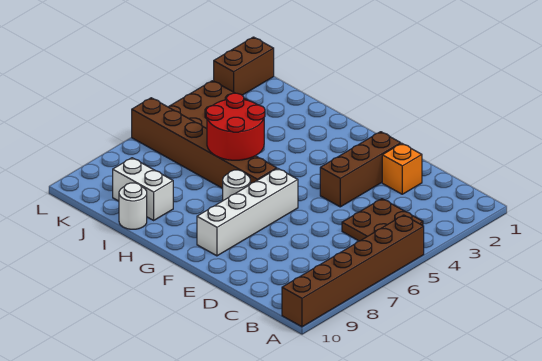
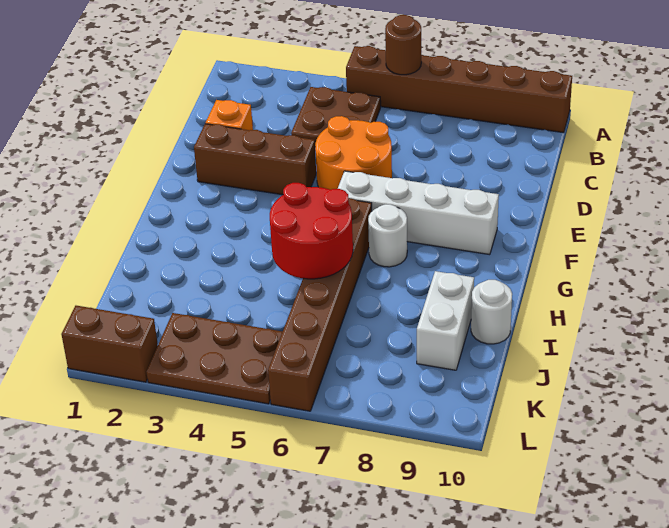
none -> brown round brick A6 level 2
none -> orange round brick D5:E6 level 1

